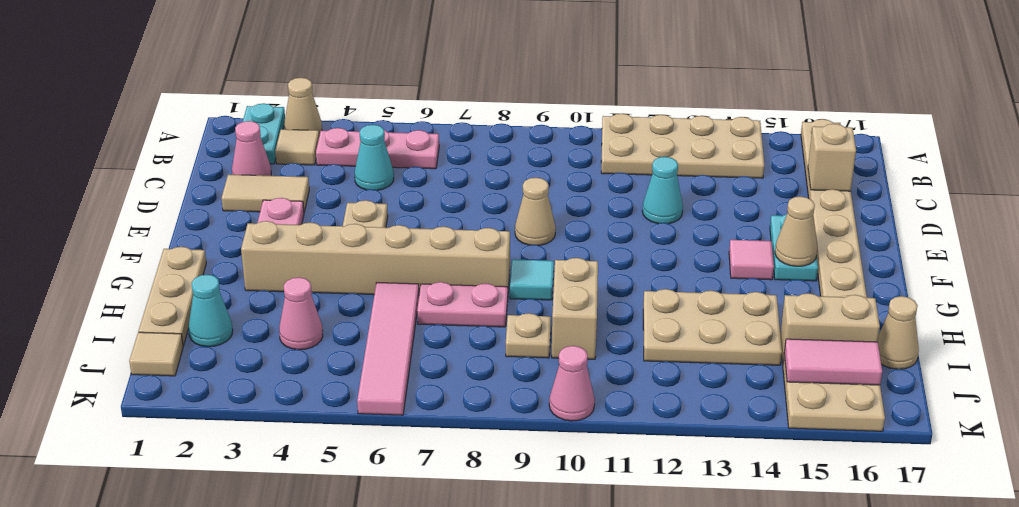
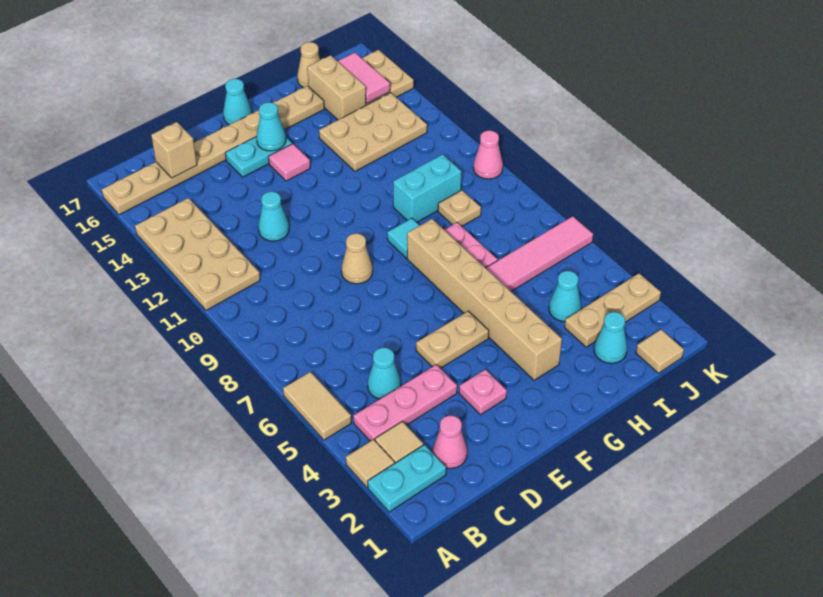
tan cone A3 level 1 -> tan tile A3 level 1
pink plate B4:B6 level 1 -> pink plate B4:D4 level 1
tan tile D2:D3 level 1 -> tan tile A5:A6 level 1
tan cone F15 level 2 -> cyan cone F15 level 2
none -> cyan cone F17 level 1
tan plate G1:I1 level 1 -> tan plate I3:K3 level 1
tan brick H10:I10 level 1 -> cyan brick H10:I10 level 1
tan plate H12:I14 level 1 -> tan plate H13:J14 level 1
pink cone I4 level 1 -> cyan cone I4 level 1

